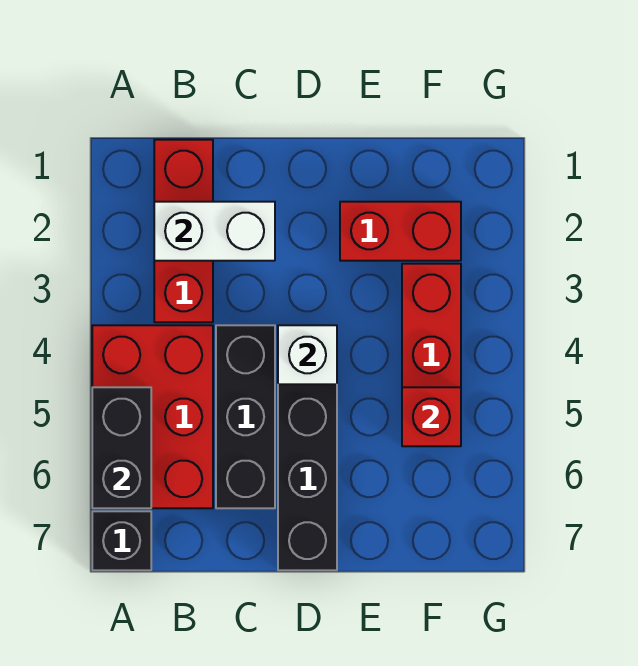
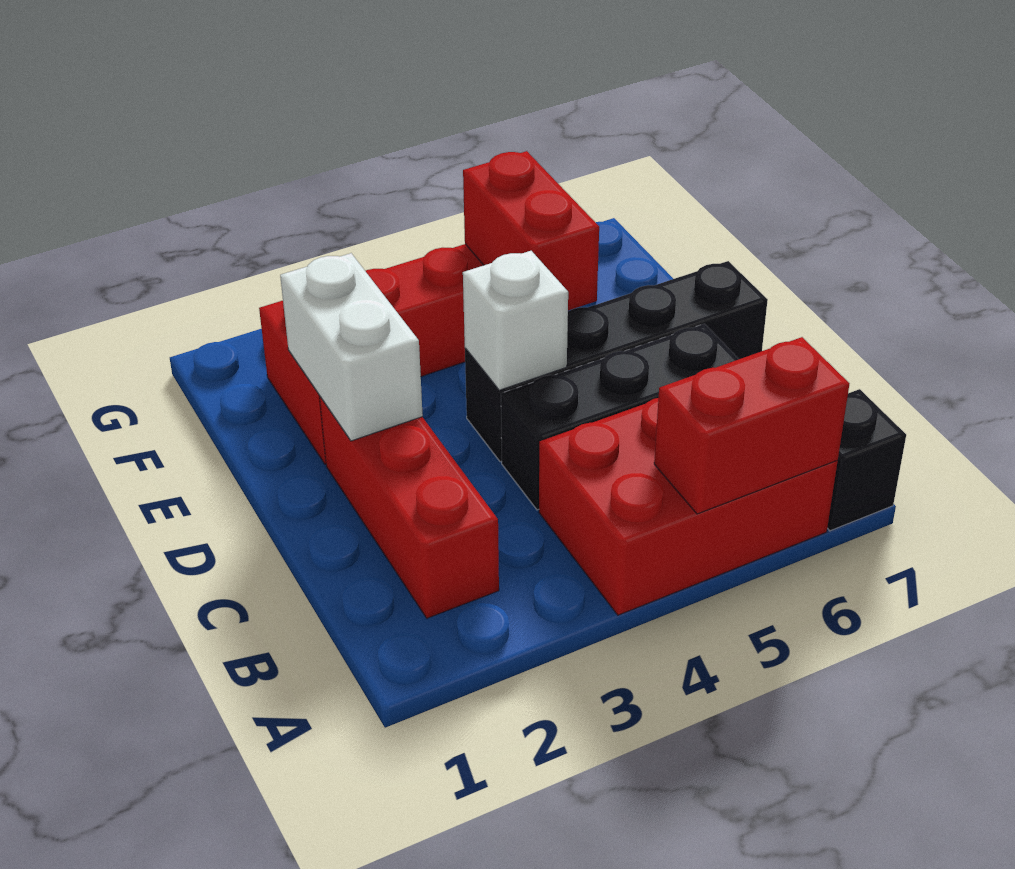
black brick A5:A6 level 2 -> red brick A5:A6 level 2
red brick B1:B3 level 1 -> red brick B2:D2 level 1
white brick B2:C2 level 2 -> white brick D2:E2 level 2
red brick F5 level 2 -> red brick E5:F5 level 2

